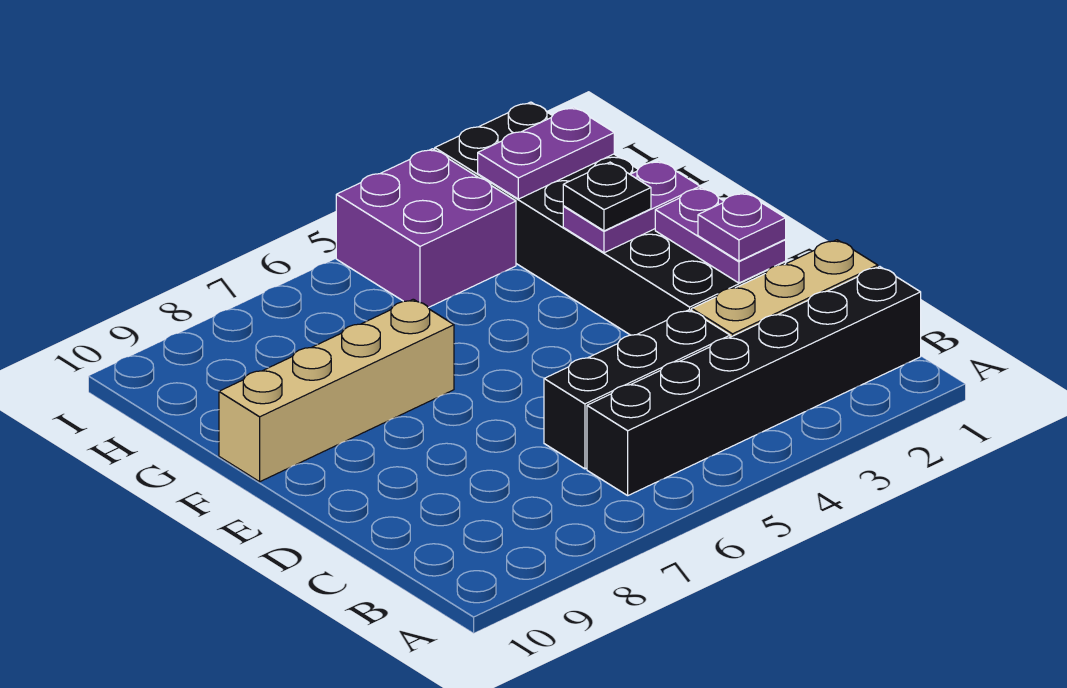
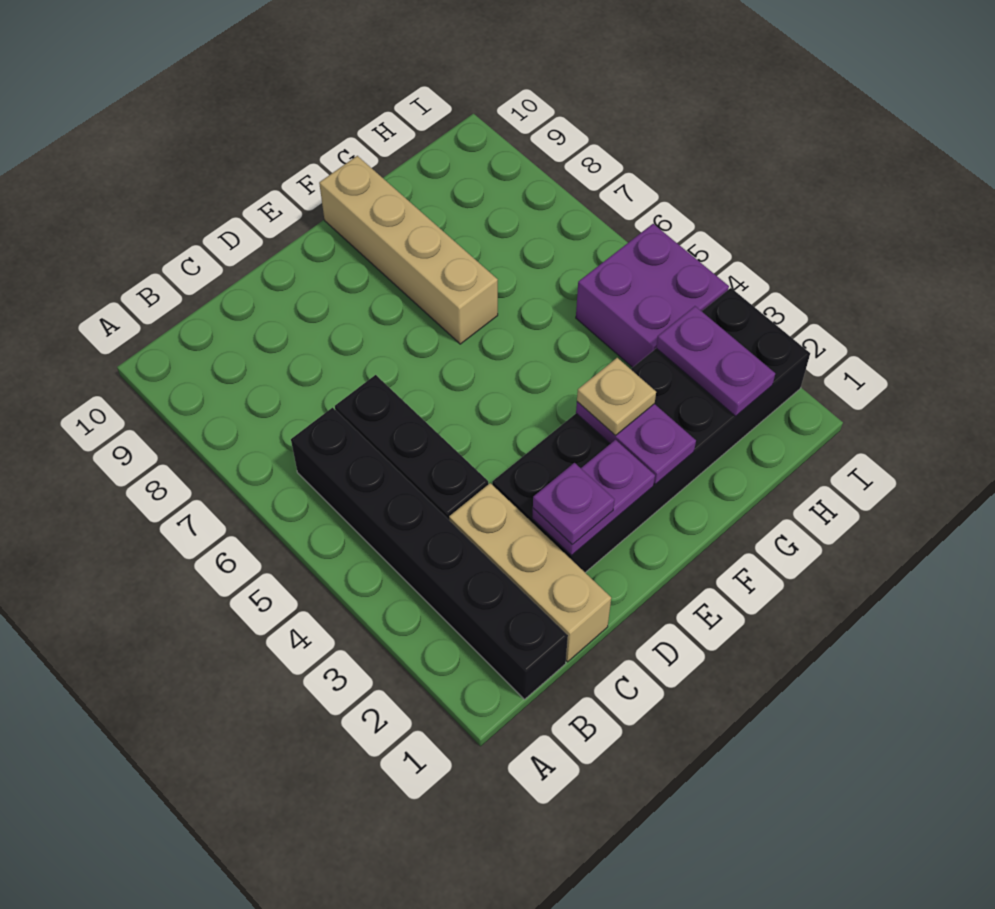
black plate F3 level 3 -> tan plate F3 level 3

